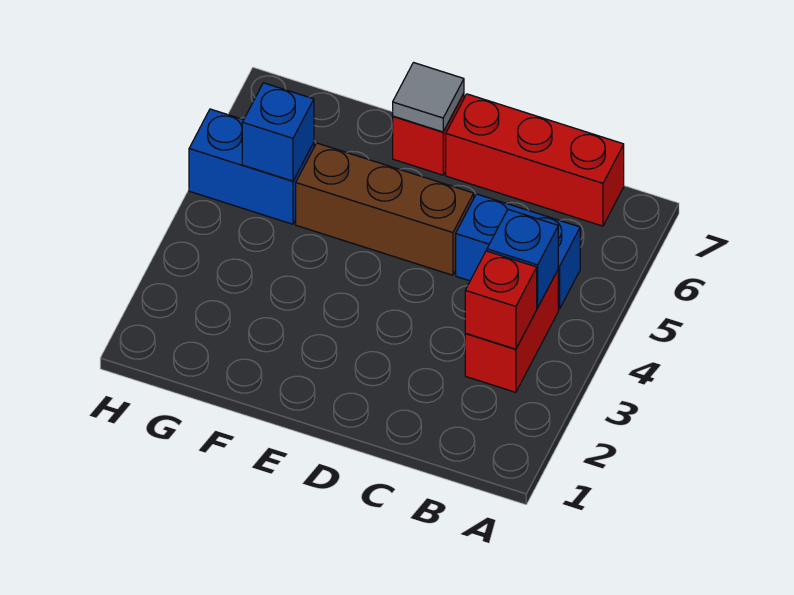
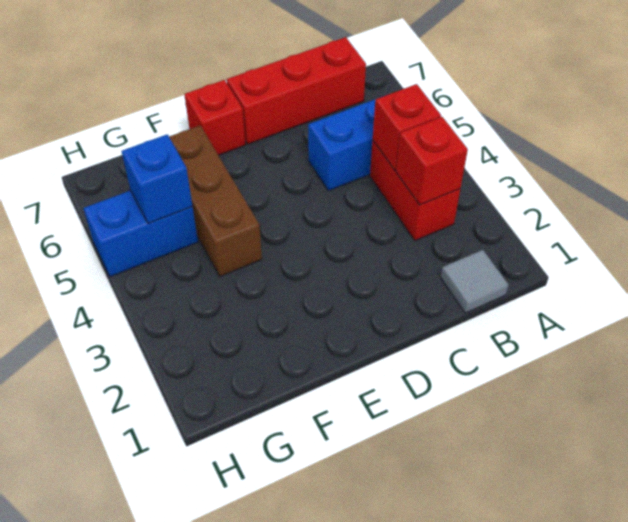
blue brick B4 level 2 -> red brick B4 level 2
brown brick D5:F5 level 1 -> brown brick F4:F6 level 1
grey tile E7 level 2 -> grey tile B1 level 1

